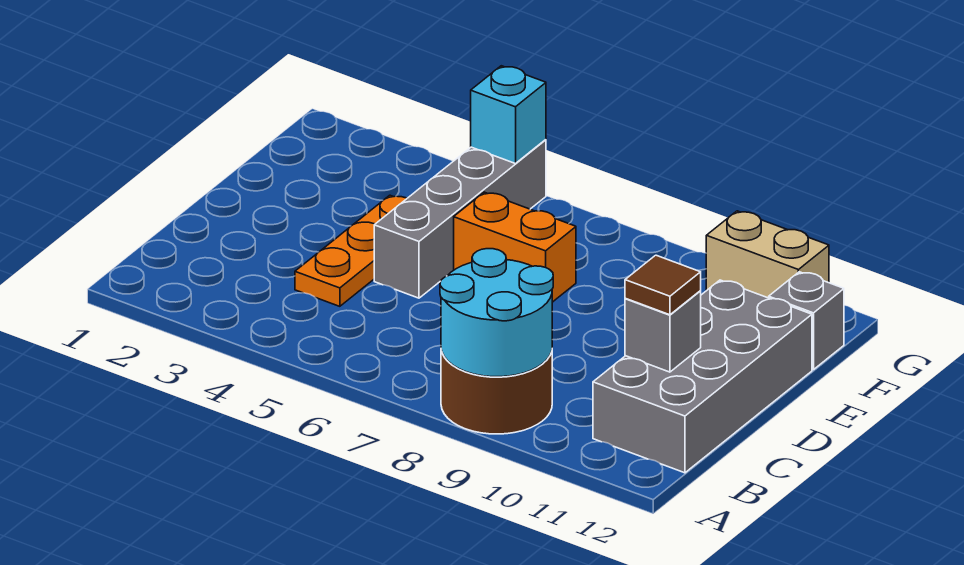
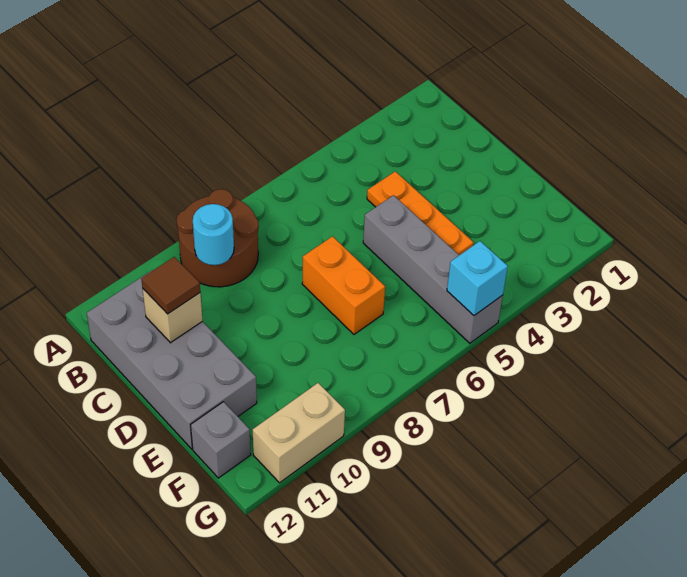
cyan round brick A8:B9 level 2 -> cyan round brick B9 level 2
grey brick C11 level 2 -> tan brick C11 level 2
orange brick E6:E7 level 1 -> orange brick D7:E7 level 1

